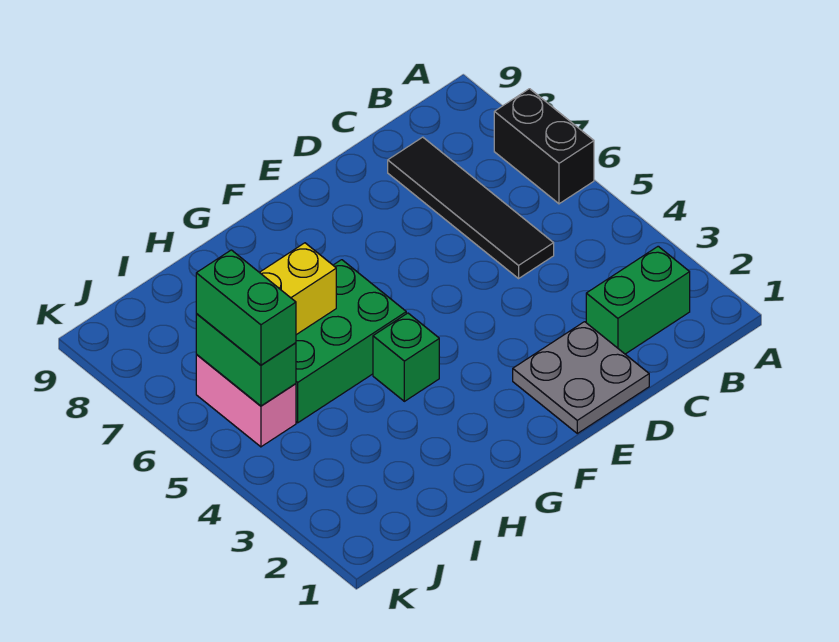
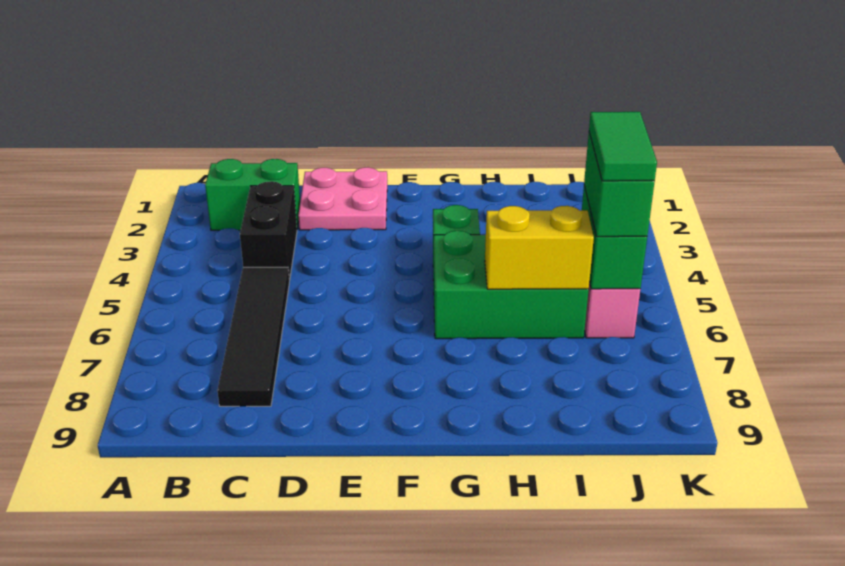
black brick A6:A7 level 1 -> black brick C3:C4 level 1
grey plate D1:E2 level 1 -> pink plate D1:E2 level 1
none -> green tile J5:J6 level 4

